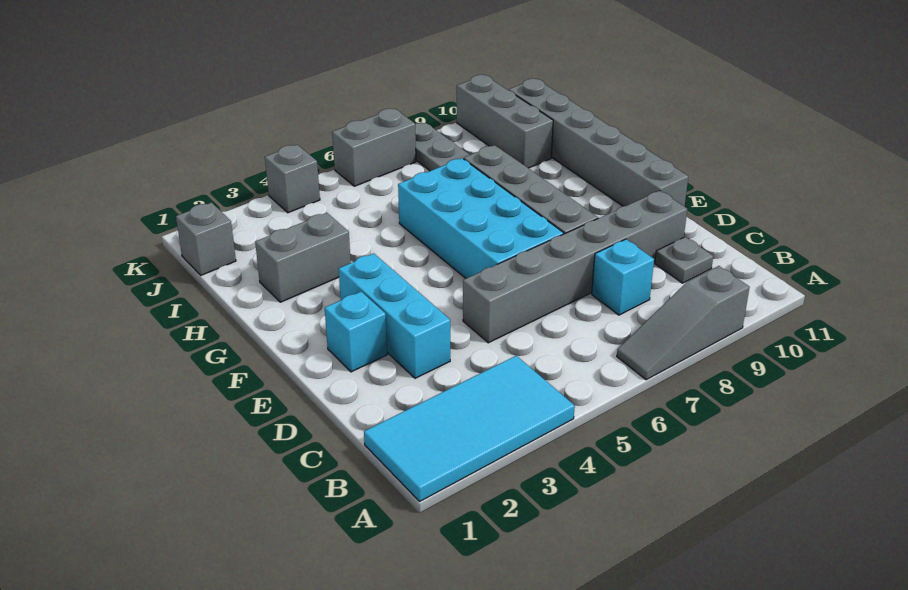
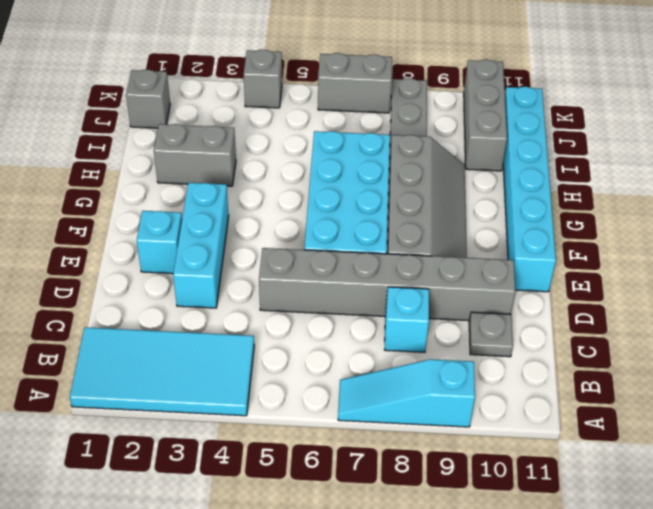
grey slope A7:A9 level 1 top 9 -> cyan slope A7:A9 level 1 top 9
grey brick E11:J11 level 1 -> cyan brick E11:J11 level 1

